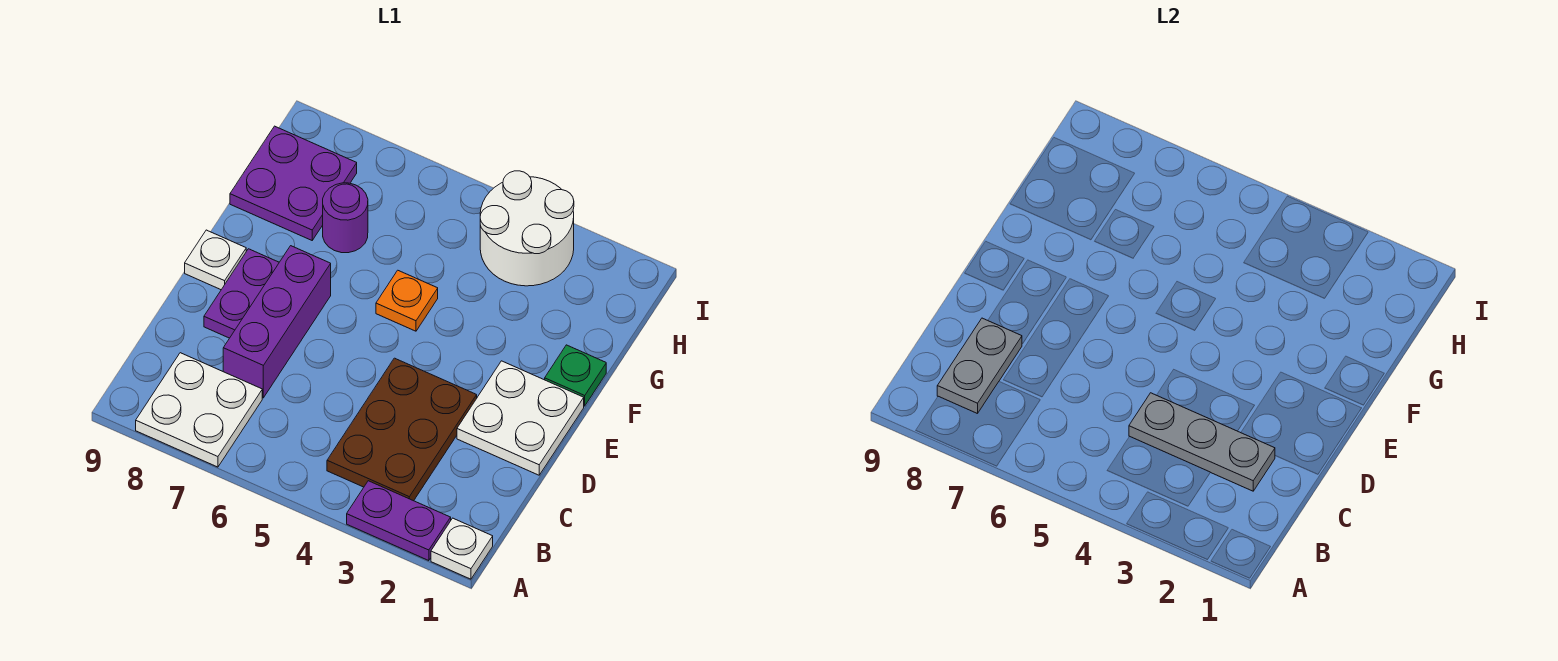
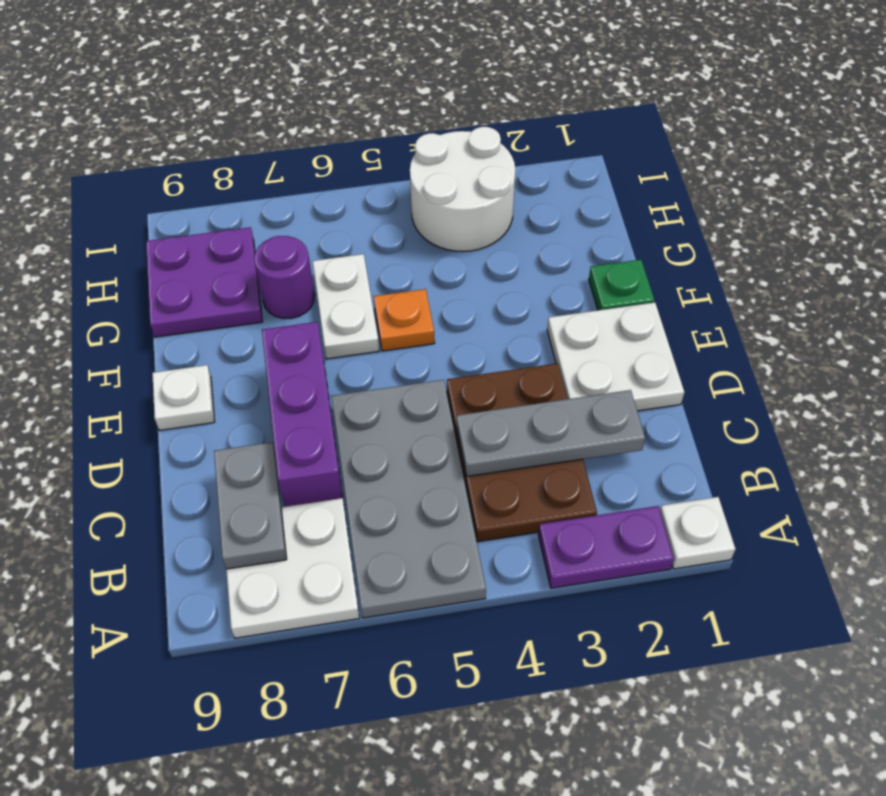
none -> grey plate A5:D6 level 1
purple plate D8:E8 level 1 -> none
none -> white plate F6:G6 level 1

